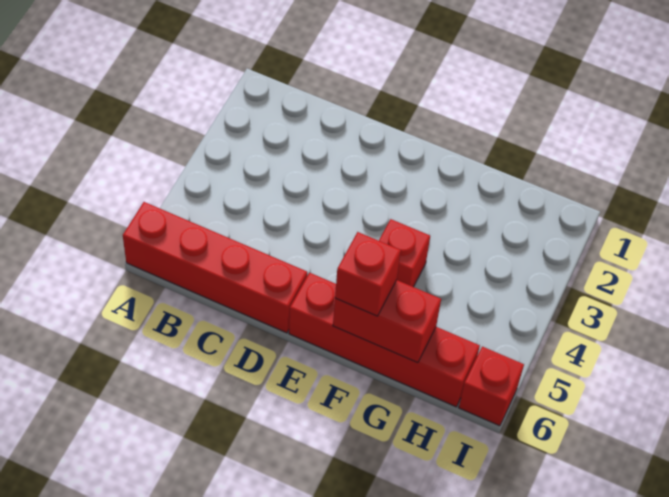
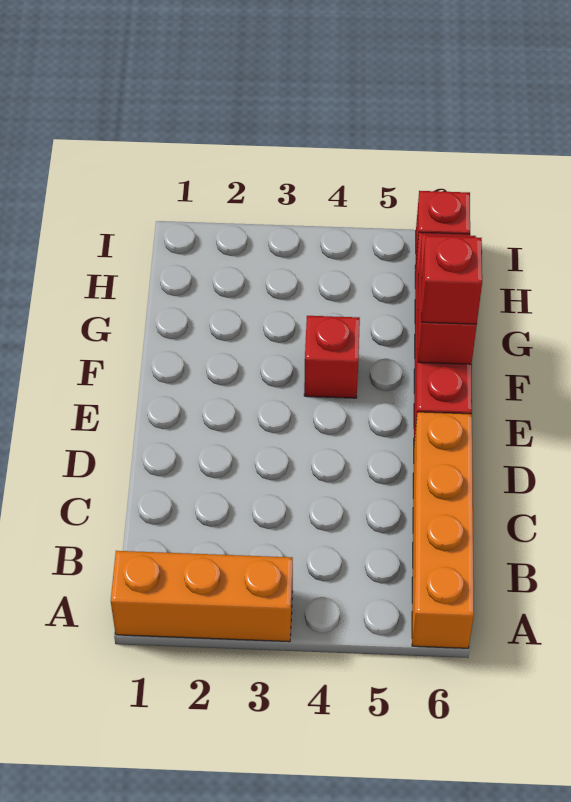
none -> orange brick A1:A3 level 1
red brick A6:D6 level 1 -> orange brick A6:D6 level 1

